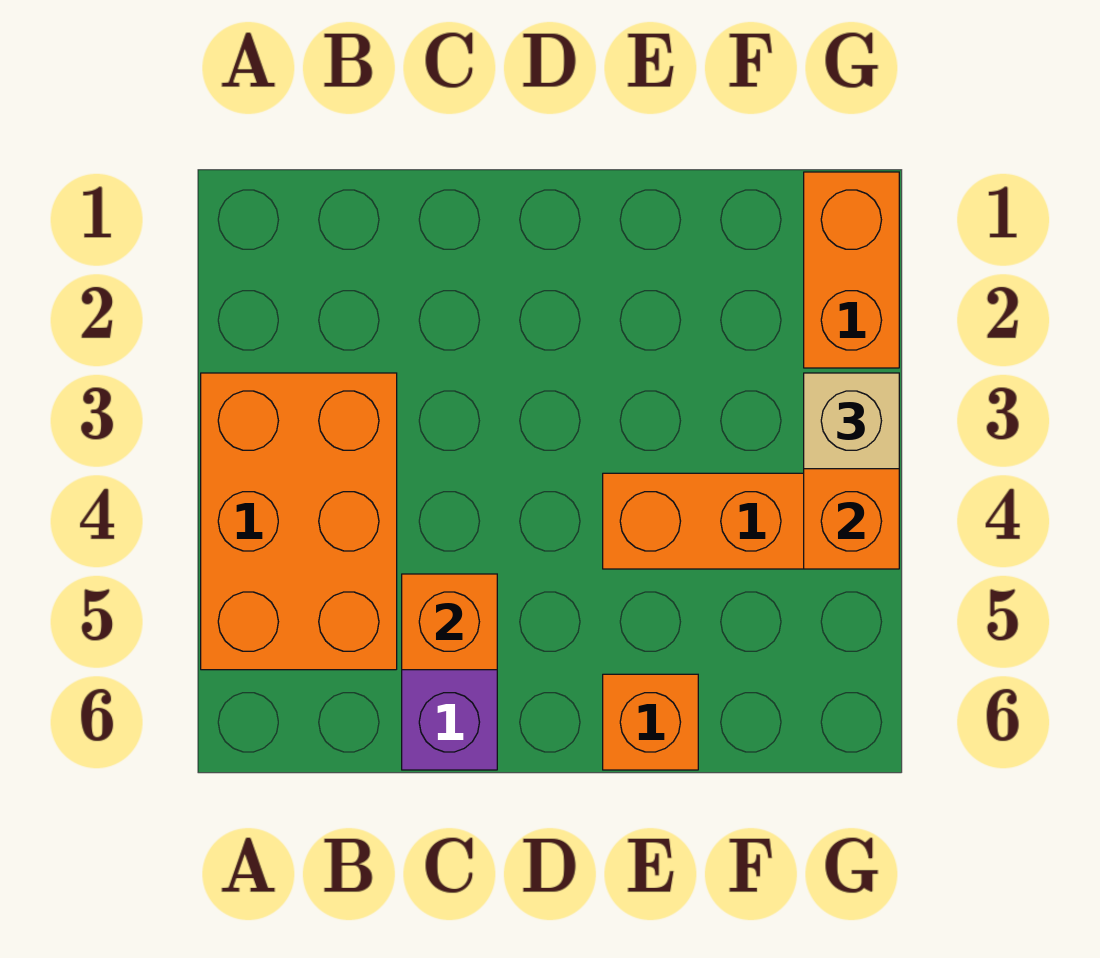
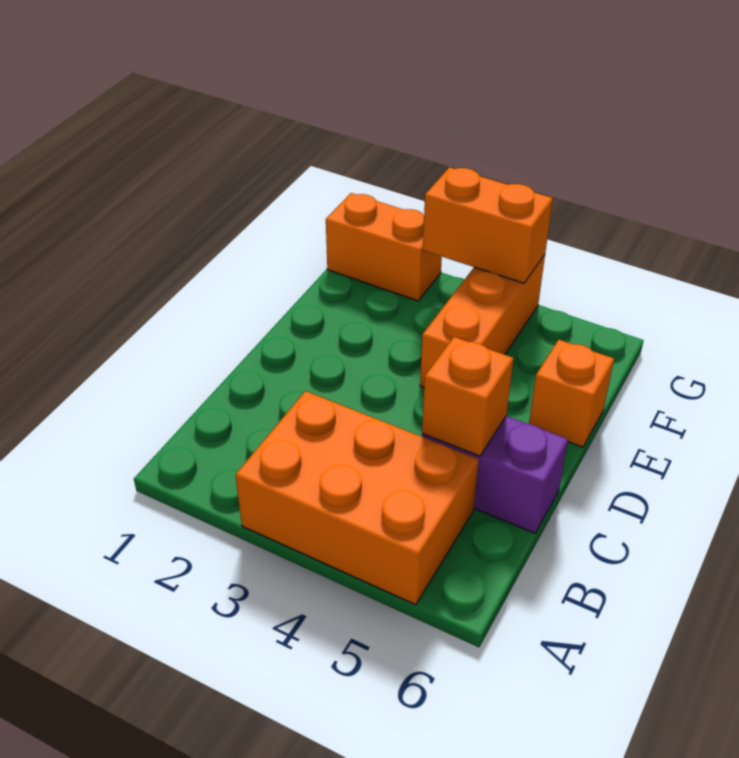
tan brick G3 level 3 -> none

